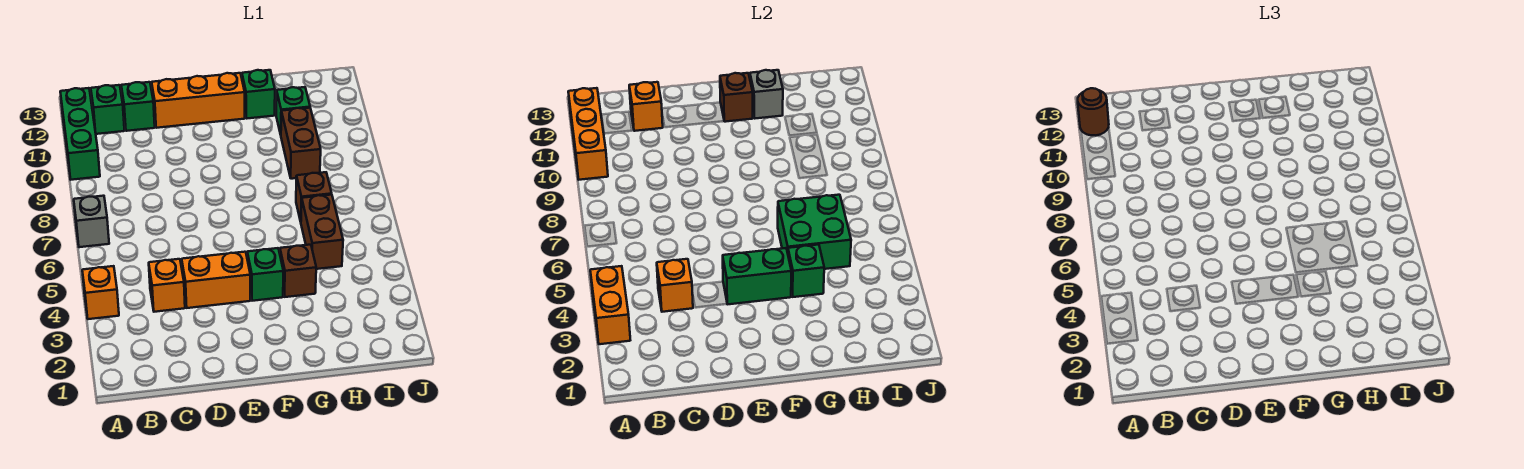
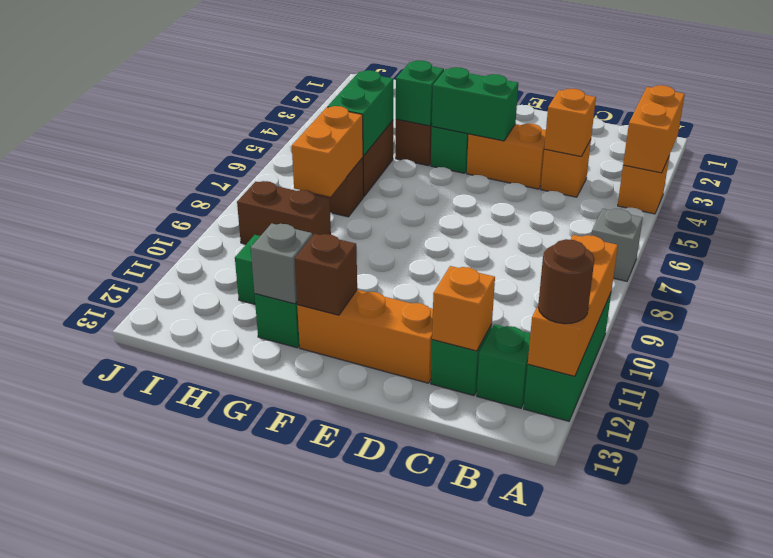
green brick G5:H6 level 2 -> green brick H5:H6 level 2
none -> orange brick H7:H8 level 2
brown brick H9:H10 level 1 -> brown brick H9:I9 level 1

